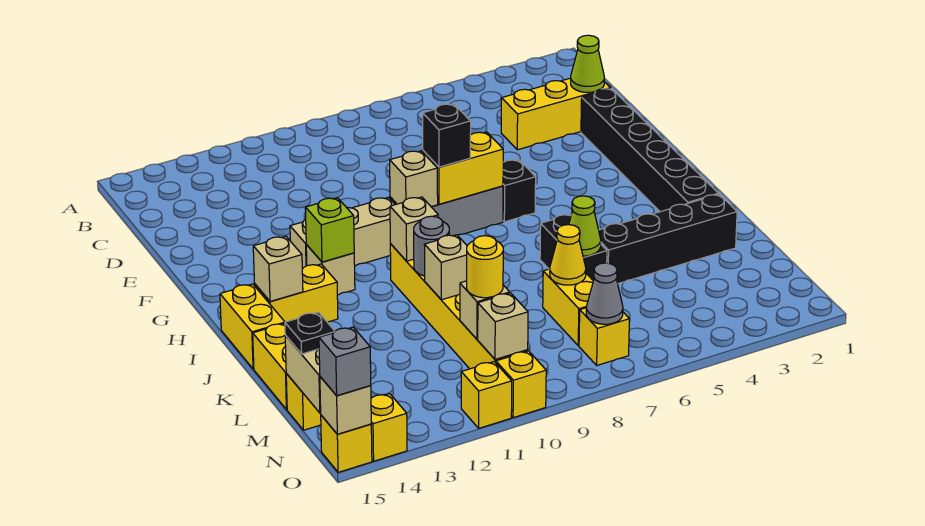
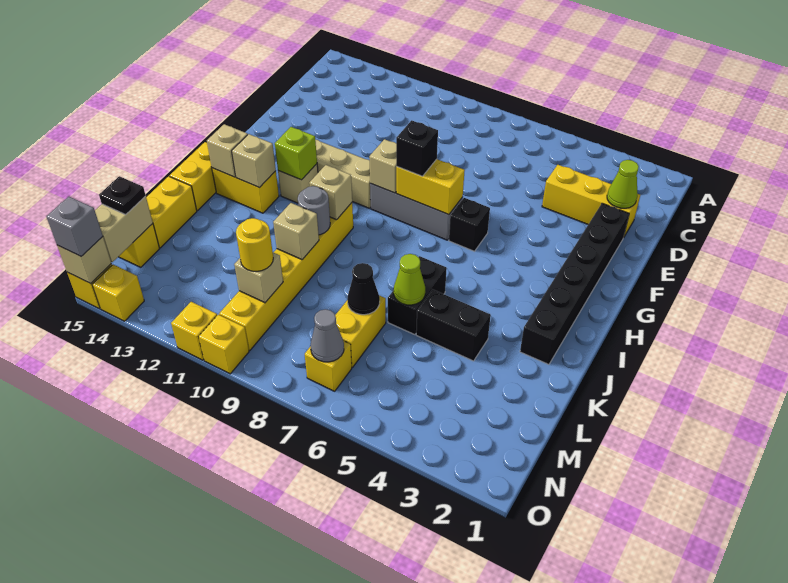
black brick K2:K5 level 1 -> black brick K4:K5 level 1
yellow cone L7 level 2 -> black cone L7 level 2
tan brick N10 level 2 -> tan brick I13 level 2

